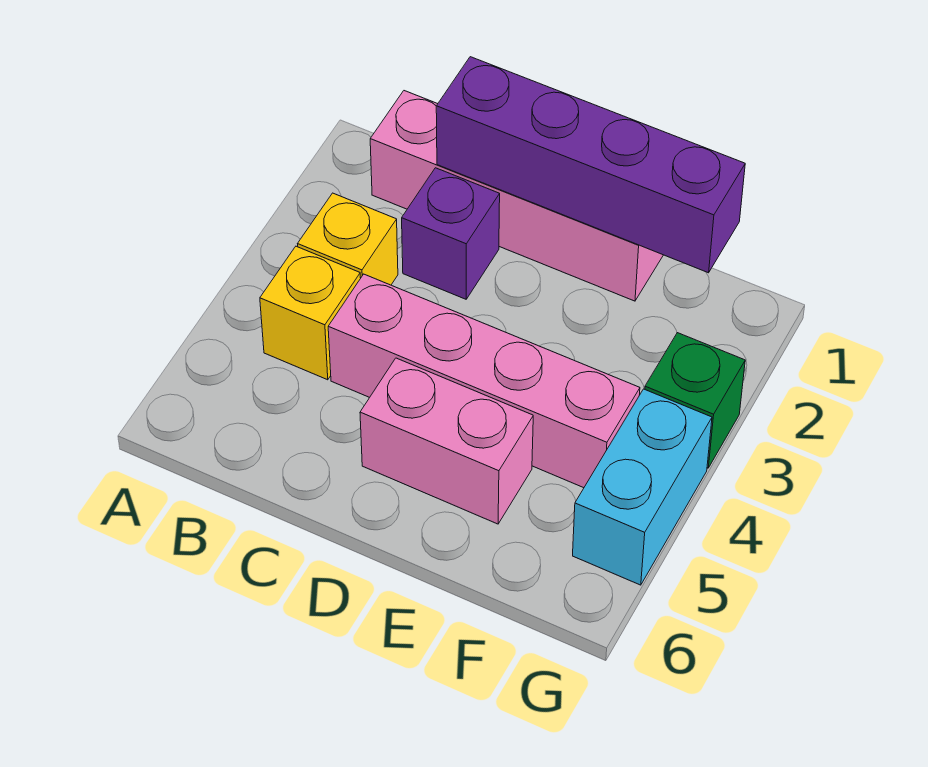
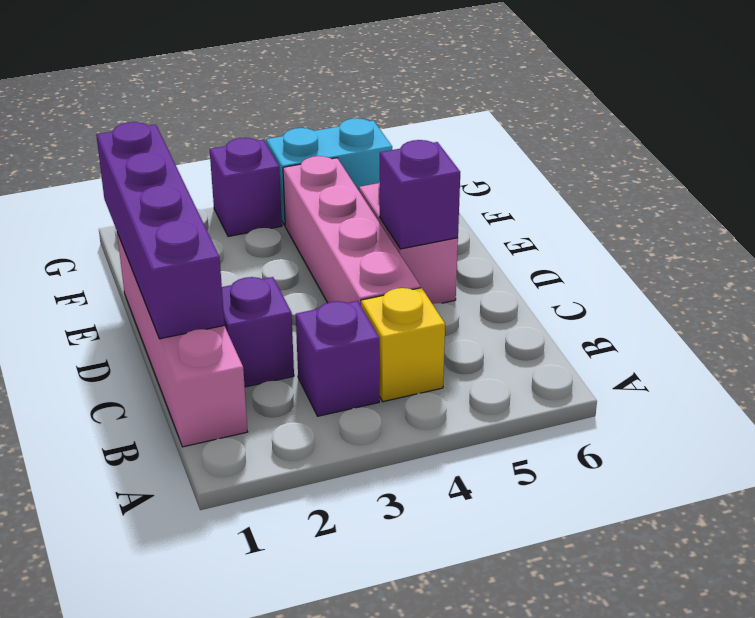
yellow brick B3 level 1 -> purple brick B3 level 1
none -> purple brick D5 level 2
green brick G3 level 1 -> purple brick G3 level 1

